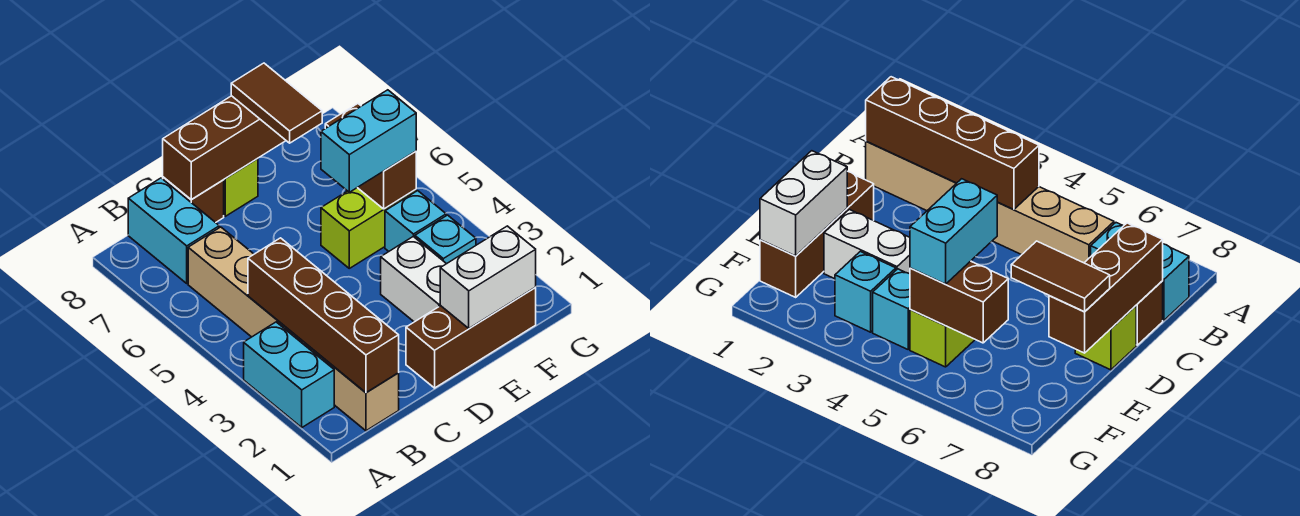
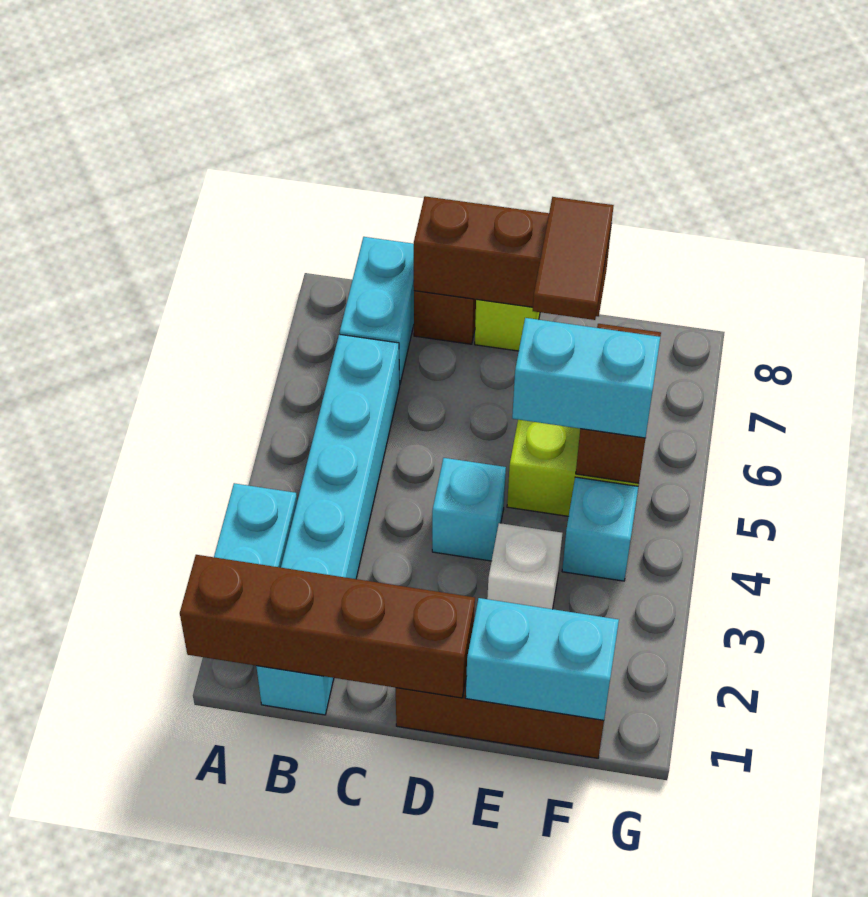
tan brick B1:B6 level 1 -> cyan brick B1:B6 level 1
brown brick B1:B4 level 2 -> brown brick A1:D1 level 2
white brick E1:F1 level 2 -> cyan brick E1:F1 level 2
white brick E2:E3 level 1 -> white brick E3 level 1
cyan brick F3 level 1 -> cyan brick D4 level 1

